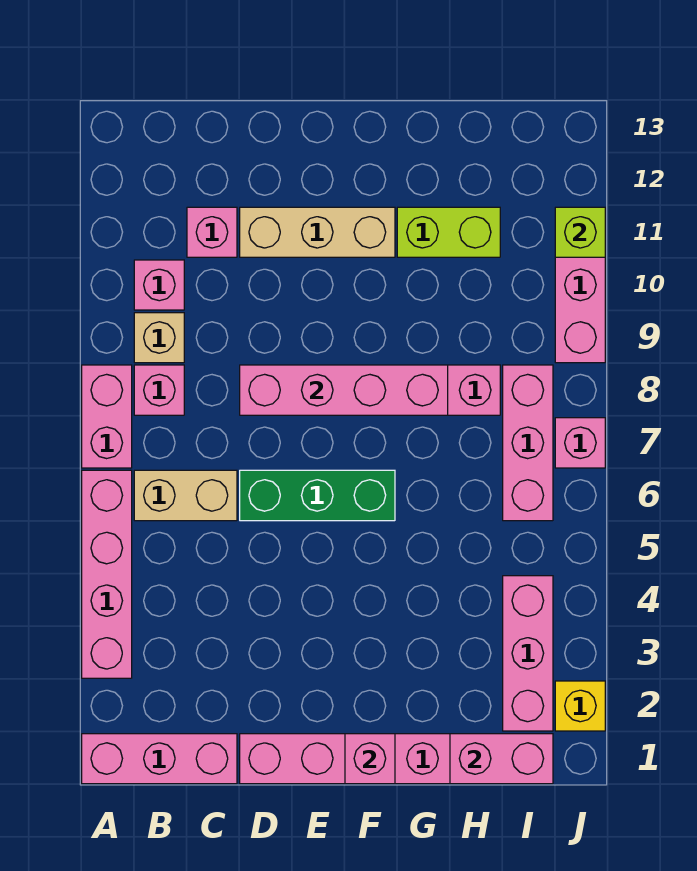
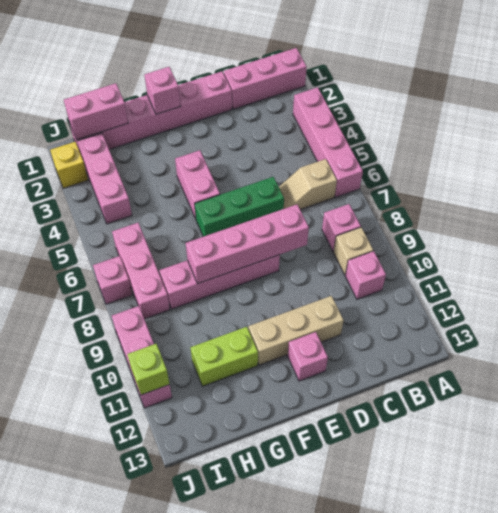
pink brick A7:A8 level 1 -> pink brick F4:F5 level 1
tan brick B6:C6 level 1 -> tan slope B6:C6 level 1 top B
pink brick C11 level 1 -> pink brick E12 level 1

